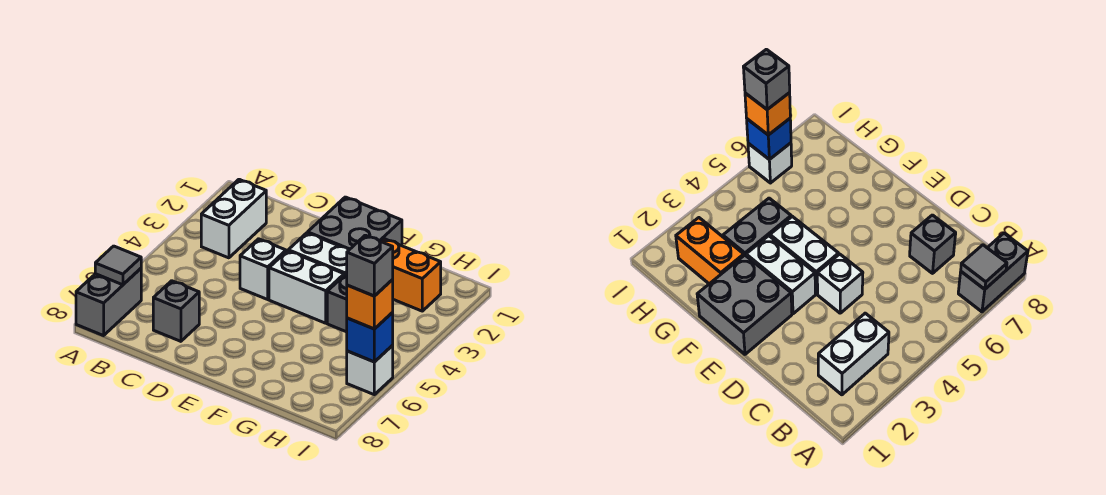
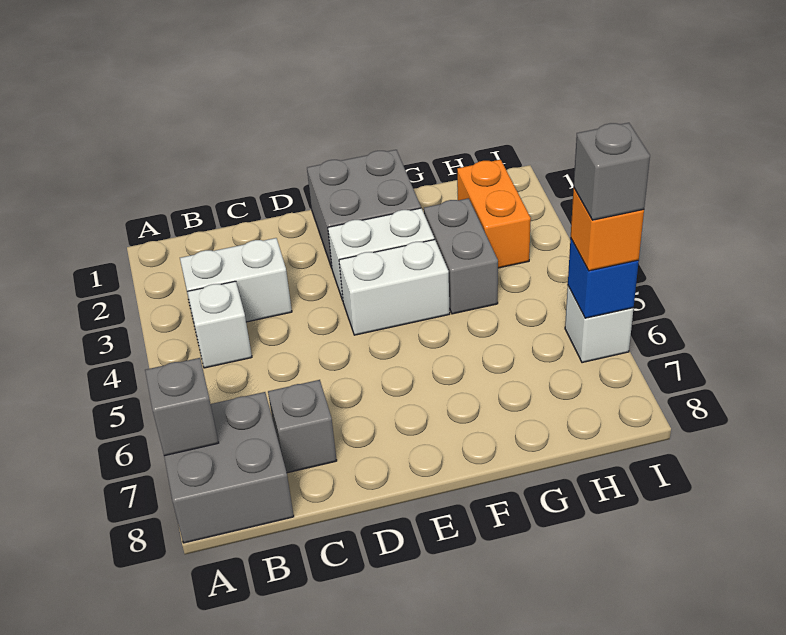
grey brick A7:A8 level 1 -> grey brick A7:B8 level 1
grey tile A7 level 2 -> grey brick A7 level 2
white brick B2:B3 level 1 -> white brick B3:C3 level 1
white brick D4 level 1 -> white brick B4 level 1
orange brick G2:H2 level 1 -> orange brick H2:H3 level 1

